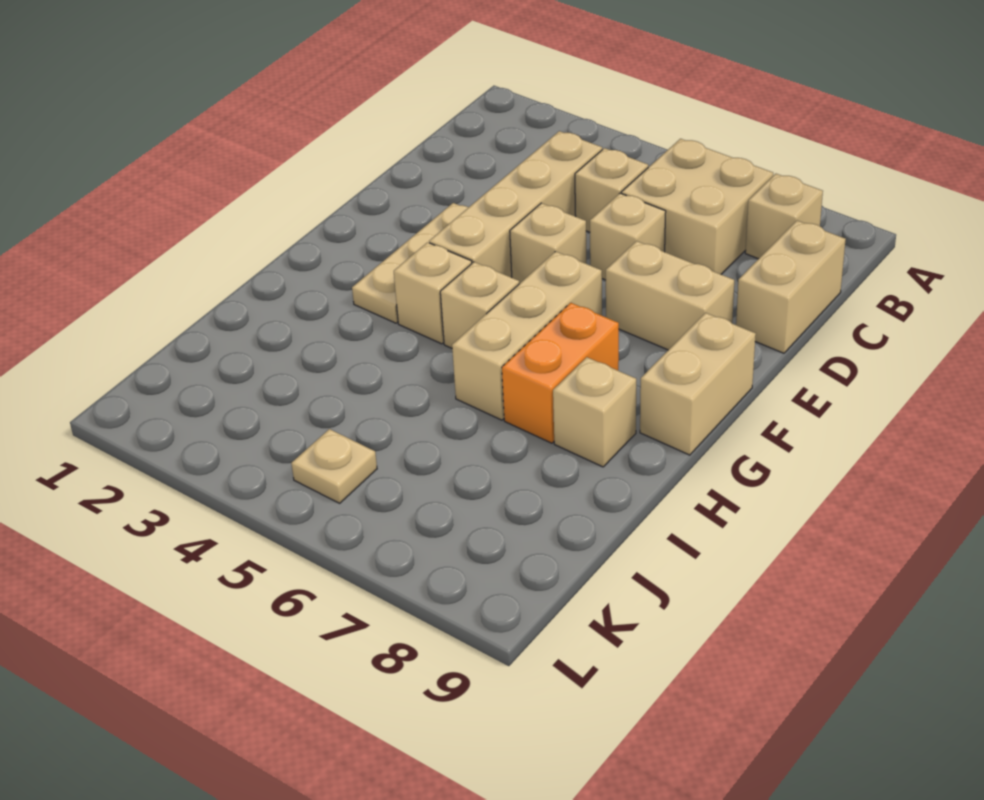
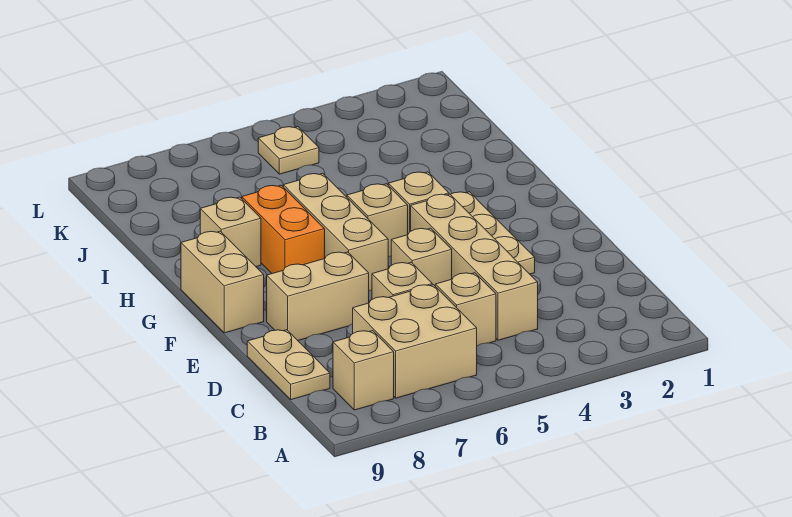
tan brick C9:D9 level 1 -> tan plate C9:D9 level 1

